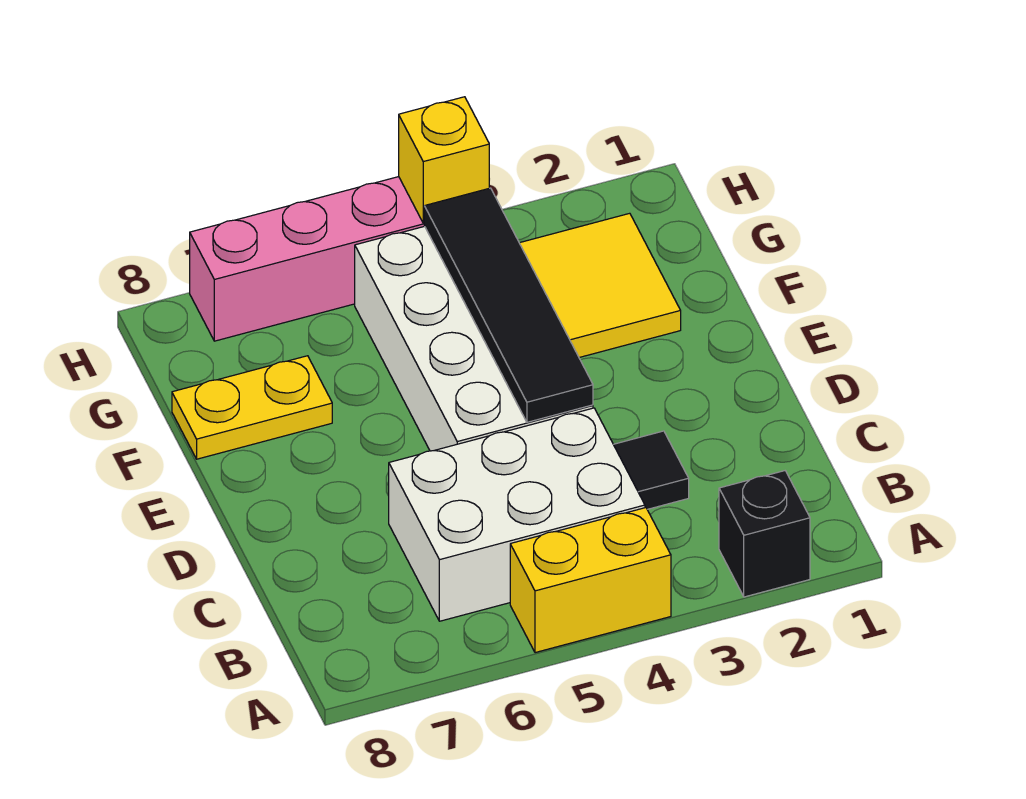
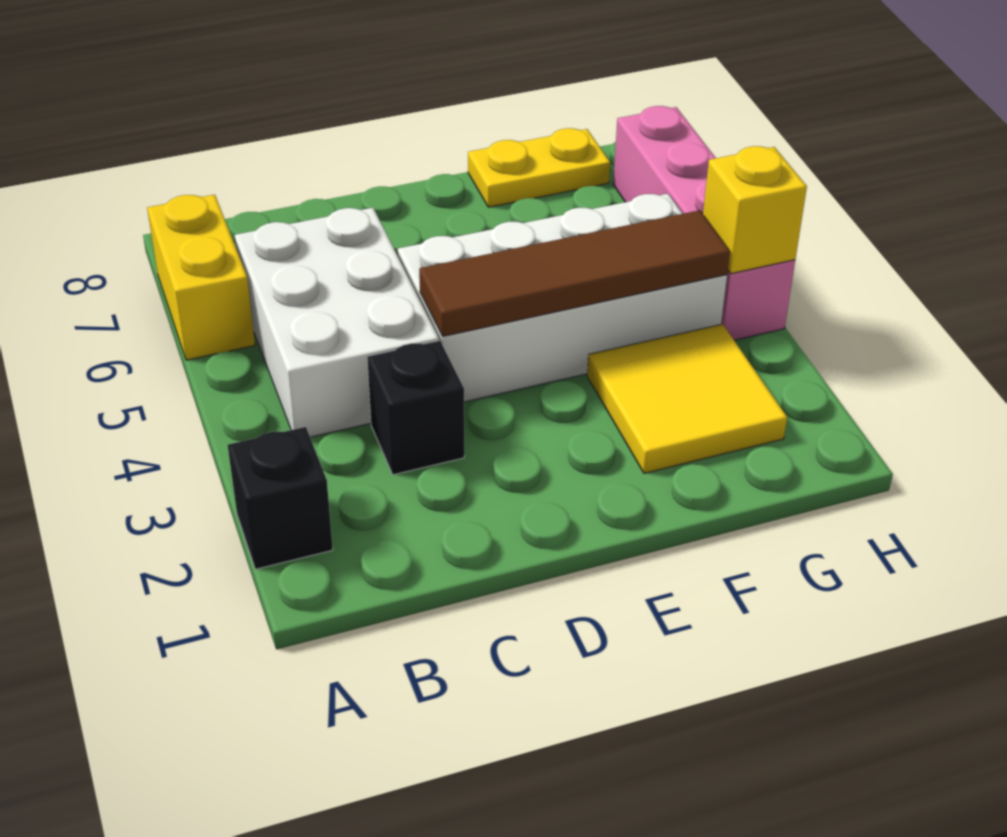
yellow brick A4:A5 level 1 -> yellow brick A6:A7 level 1
black tile C3 level 1 -> black brick C3 level 1
black tile D4:G4 level 2 -> brown tile D4:G4 level 2
yellow plate F7:F8 level 1 -> yellow plate F8:G8 level 1

